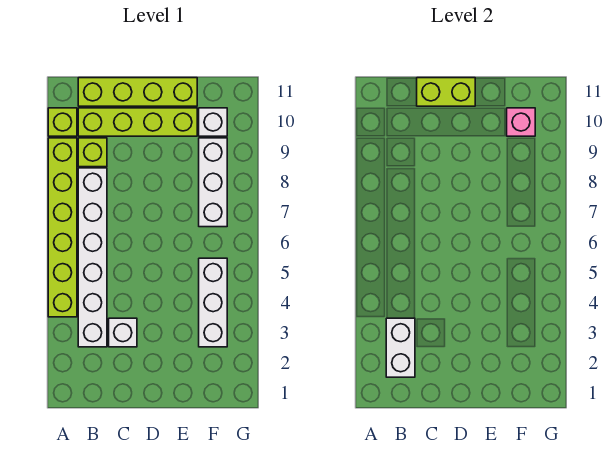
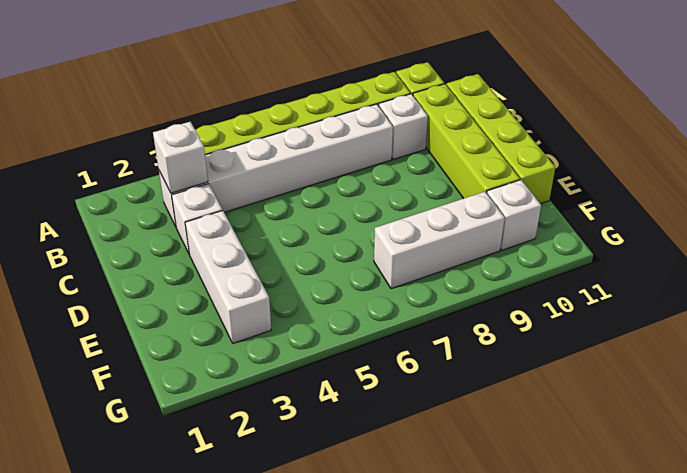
white brick B2:B3 level 2 -> white brick B3 level 2
lime brick B9 level 1 -> white brick B9 level 1
lime brick C11:D11 level 2 -> none
white brick F3:F5 level 1 -> white brick D3:F3 level 1
pink brick F10 level 2 -> none

